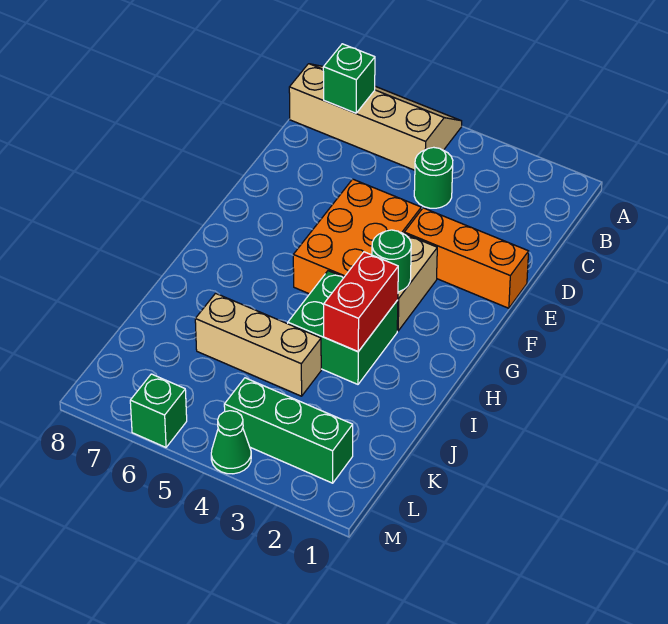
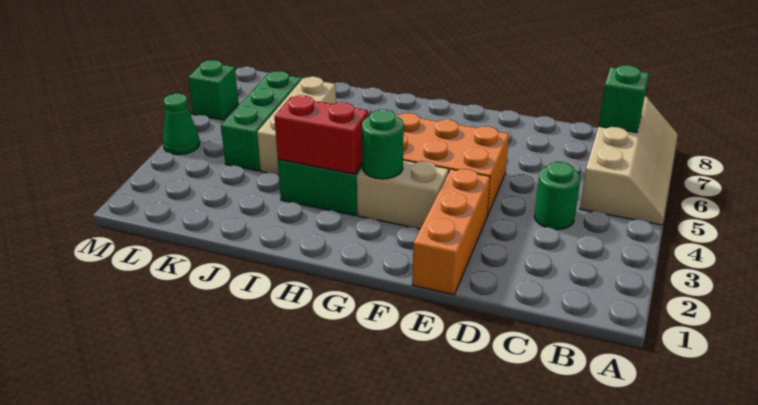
green brick L2:L4 level 1 -> green brick K4:K6 level 1

